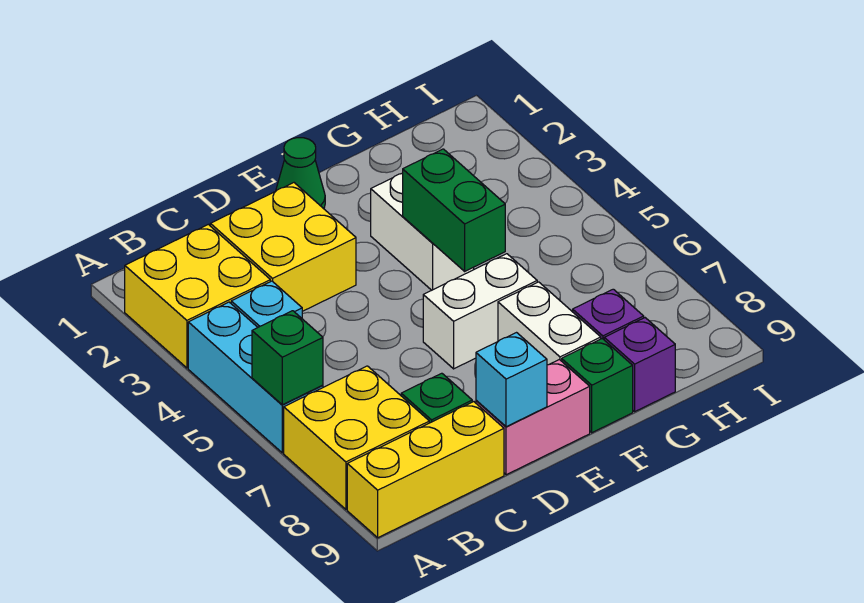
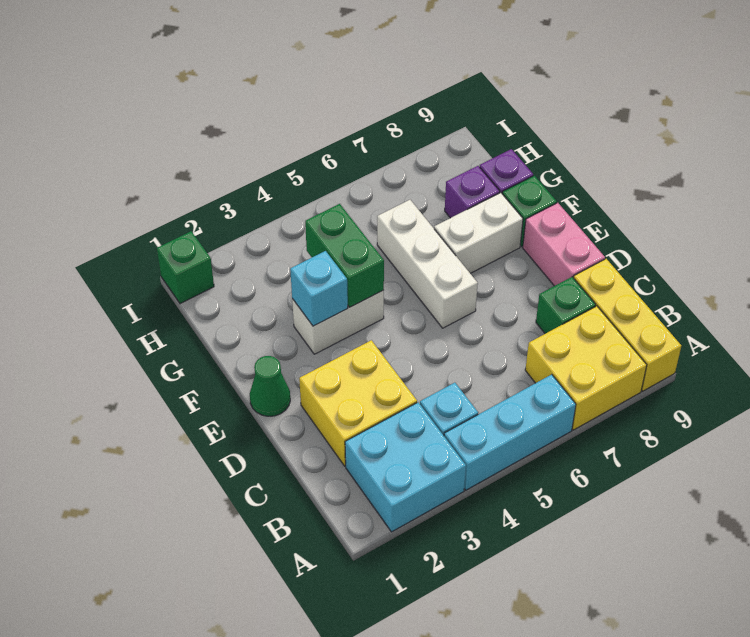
yellow brick A2:B3 level 1 -> cyan brick A2:B3 level 1
green brick A6 level 2 -> green brick I1 level 1
cyan brick D9 level 2 -> cyan brick F3 level 2
white brick E6:F6 level 1 -> white brick E6:G6 level 1
green brick F4:F5 level 2 -> green brick F4:G4 level 2

